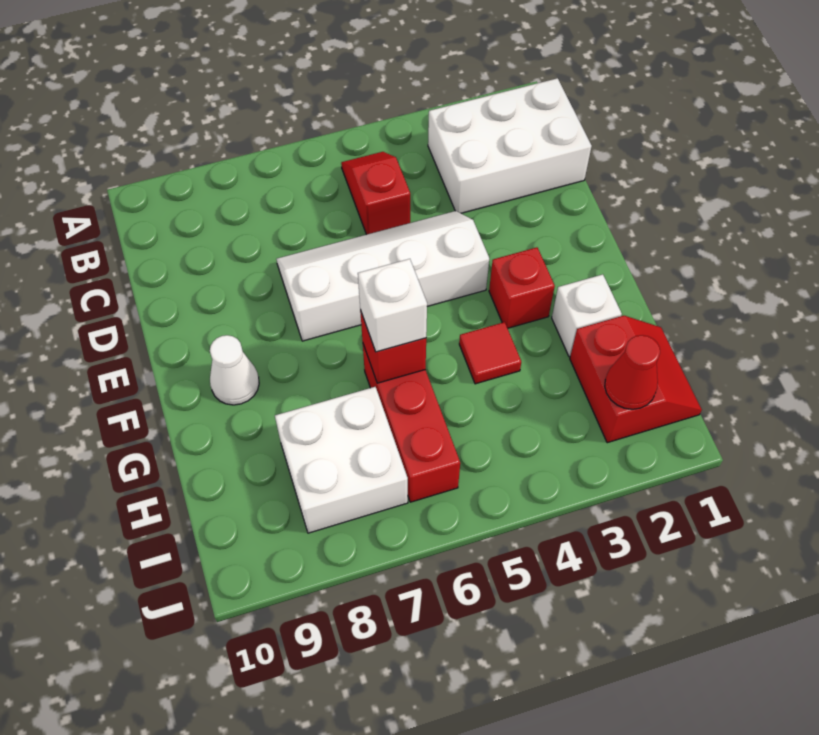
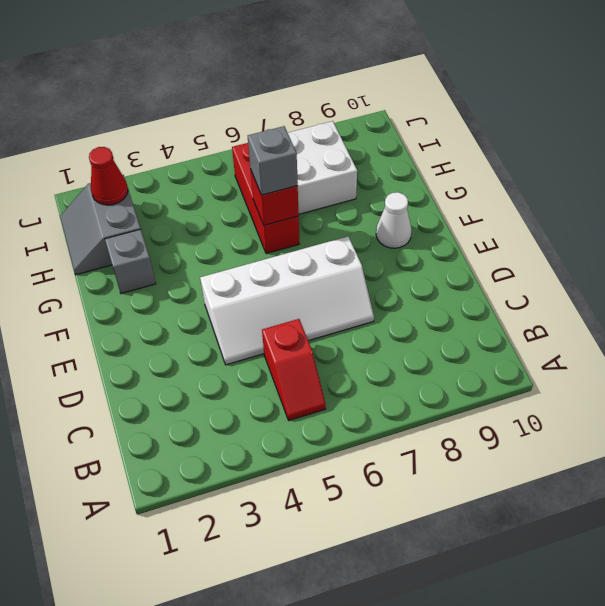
white brick B1:C3 level 1 -> none
red brick F3 level 1 -> none
white brick G2 level 1 -> grey brick G2 level 1
red tile G4 level 1 -> none
white brick G6 level 3 -> grey brick G6 level 3
red slope H1:I2 level 1 top 2 -> grey slope H1:I2 level 1 top 2

